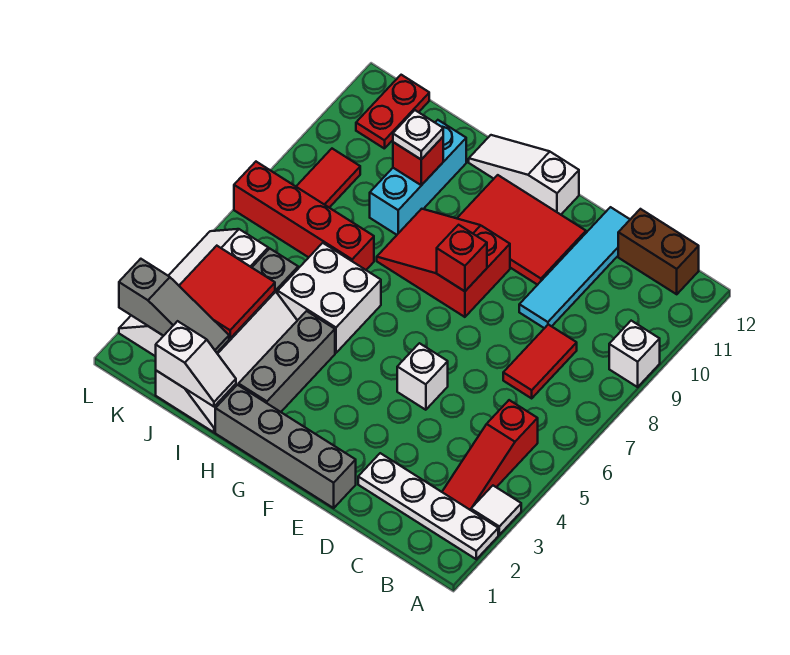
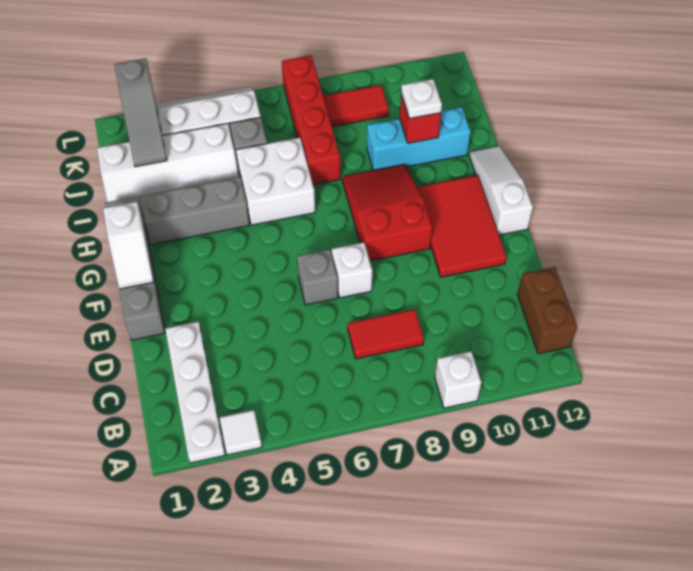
red slope B3:B5 level 1 top 5 -> none
cyan tile D9:D12 level 1 -> none
white brick E5 level 1 -> white brick E7 level 1
none -> grey brick E6 level 1
red brick F8 level 2 -> none
white slope I1:J1 level 2 top J -> white slope F1:G1 level 2 top G
red tile J3:K4 level 2 -> none
red plate K11:K12 level 1 -> none

